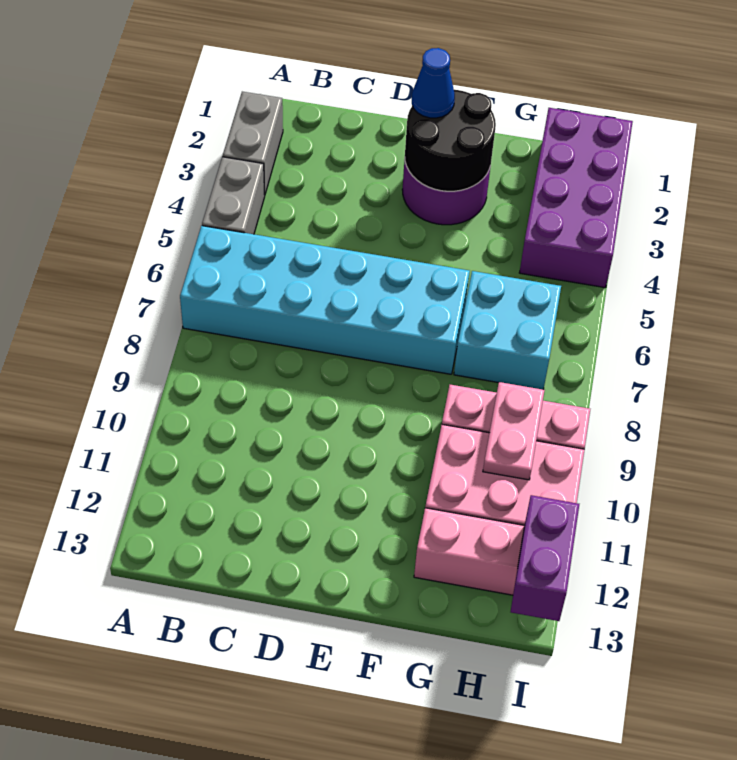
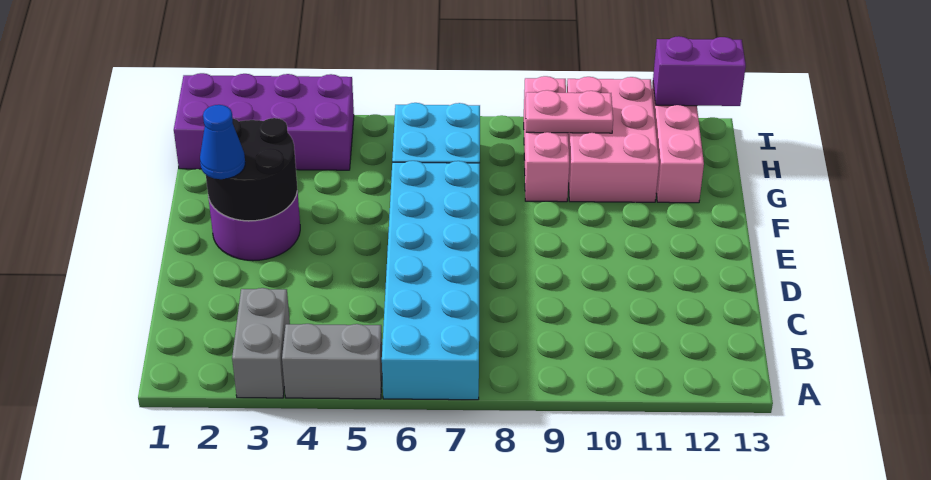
grey brick A2:A3 level 1 -> grey brick A3:B3 level 1

